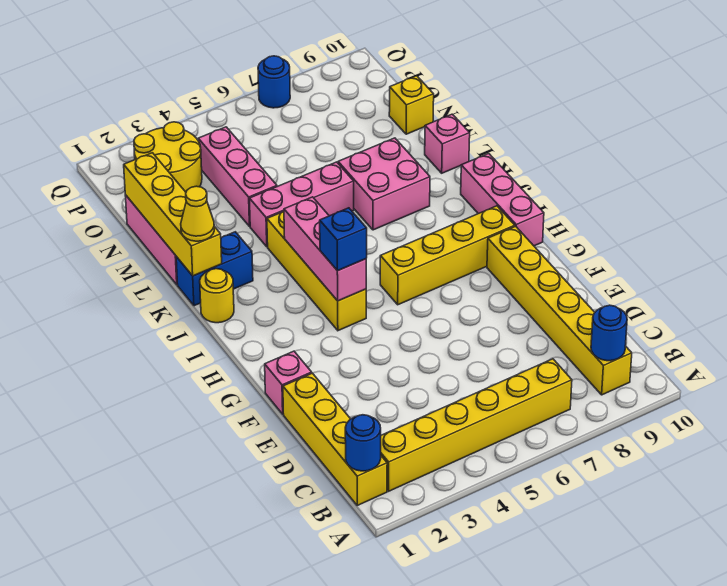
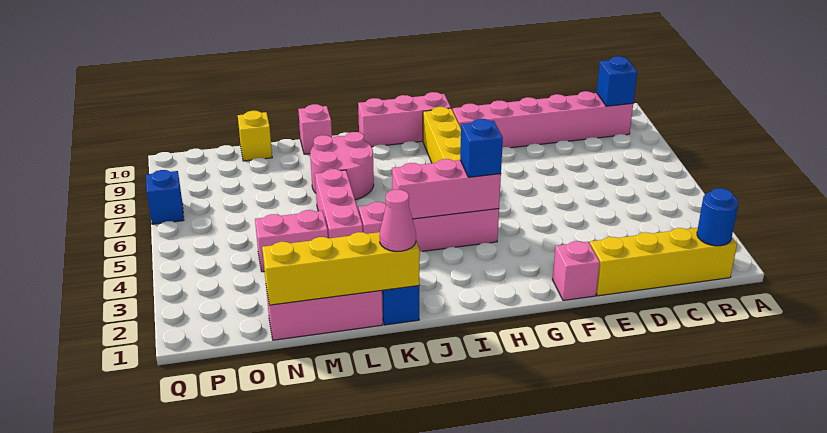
yellow brick B2:B7 level 1 -> none
yellow brick B9:G9 level 1 -> pink brick B9:G9 level 1
blue round brick B9 level 2 -> blue brick B9 level 2
yellow brick H4:K4 level 1 -> pink brick H4:K4 level 1
yellow round brick J1 level 1 -> none
yellow cone K1 level 3 -> pink cone K1 level 3
pink brick K7:L8 level 1 -> pink round brick K7:L8 level 1
pink brick M4:O4 level 1 -> pink brick M4:N4 level 1
yellow round brick O2:P3 level 1 -> none
blue round brick Q7 level 1 -> blue brick Q7 level 1

